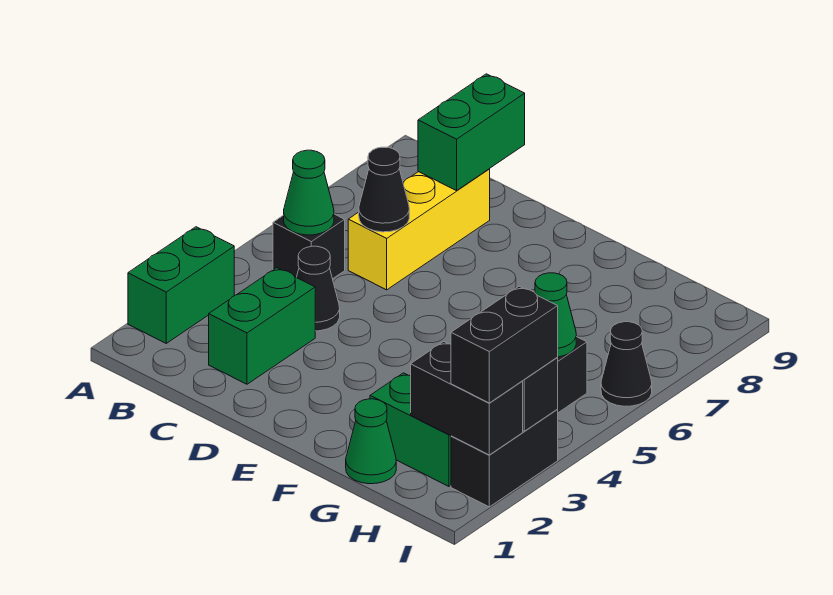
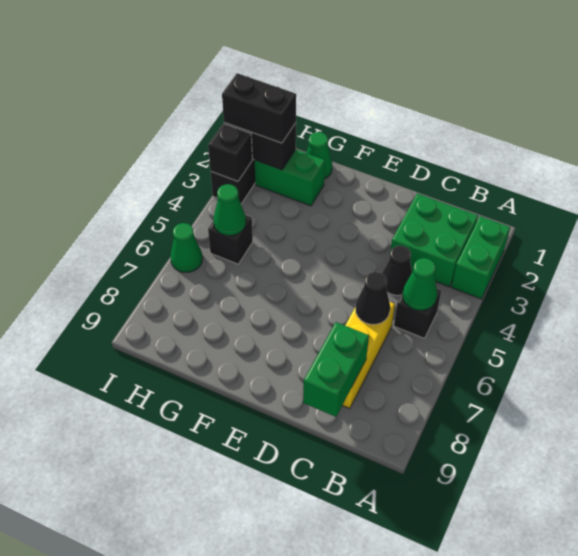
green brick C2:C3 level 1 -> green brick B2:C3 level 1
black brick I2:I3 level 3 -> black brick H2:I2 level 3
black cone I6 level 1 -> green cone I6 level 1

